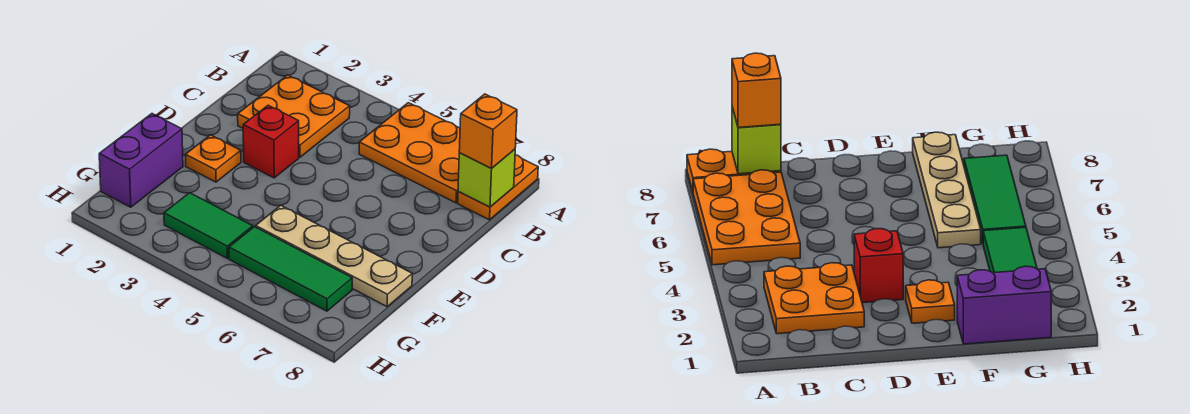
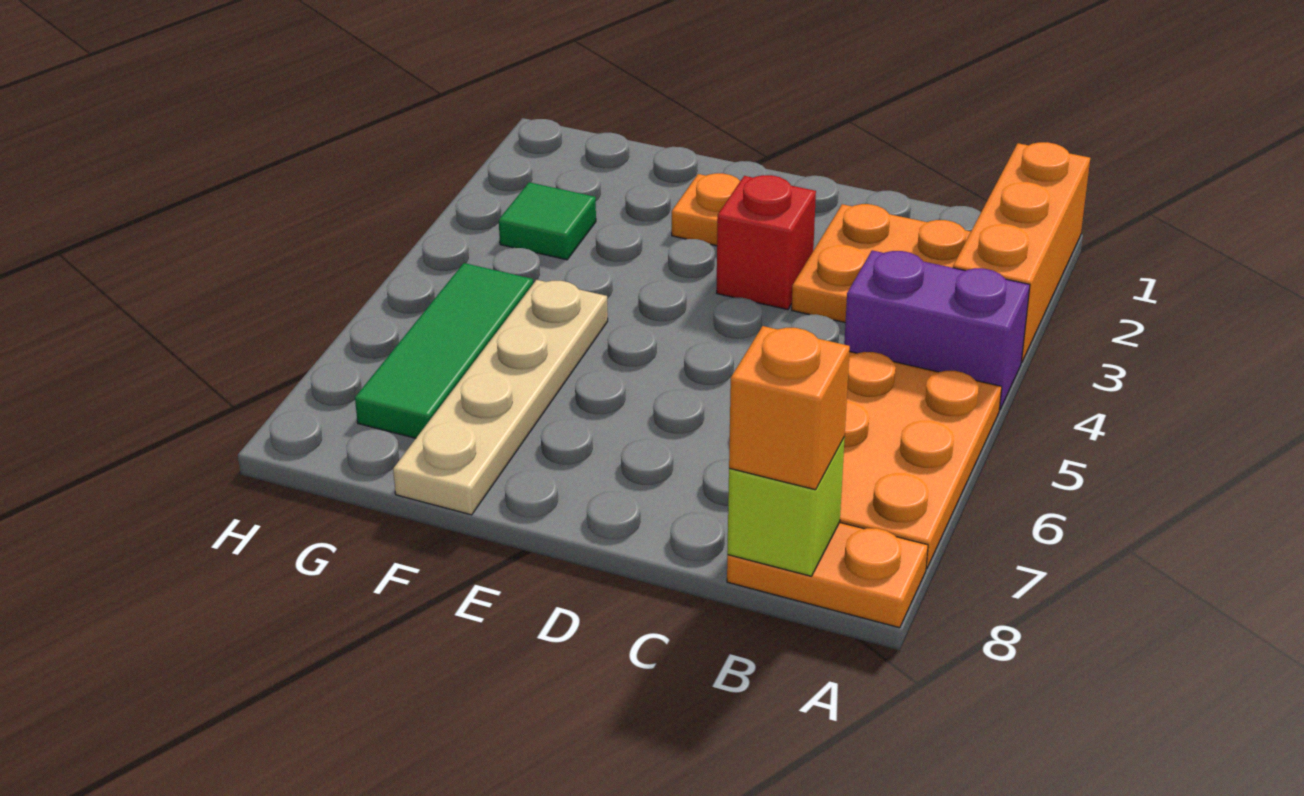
none -> orange brick A1:A3 level 1
purple brick F1:G1 level 1 -> purple brick A4:B4 level 1
green tile G3:G4 level 1 -> green tile G3 level 1

